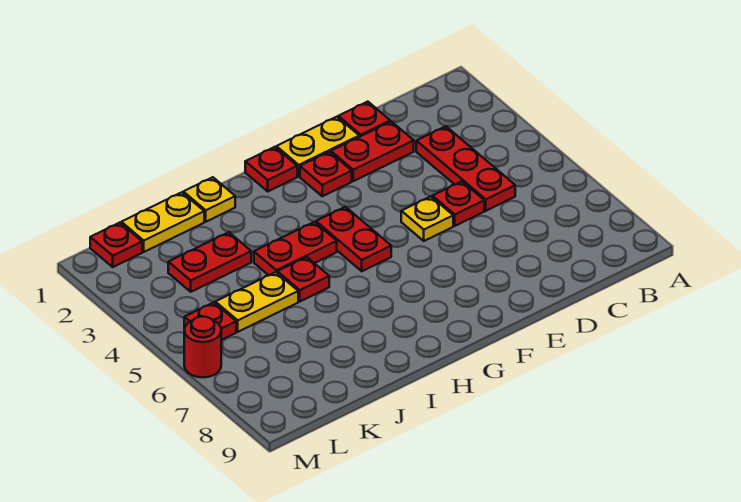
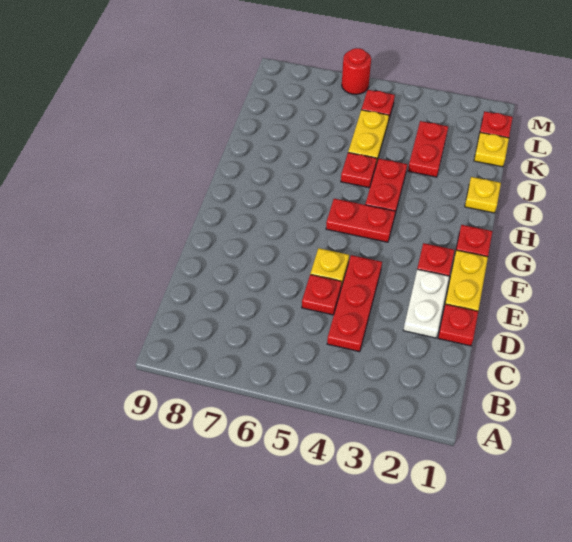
red plate C3:C5 level 1 -> red plate C4:E4 level 1
red plate D2:E2 level 1 -> white plate D2:E2 level 1
yellow plate J1:K1 level 1 -> yellow plate K1 level 1

